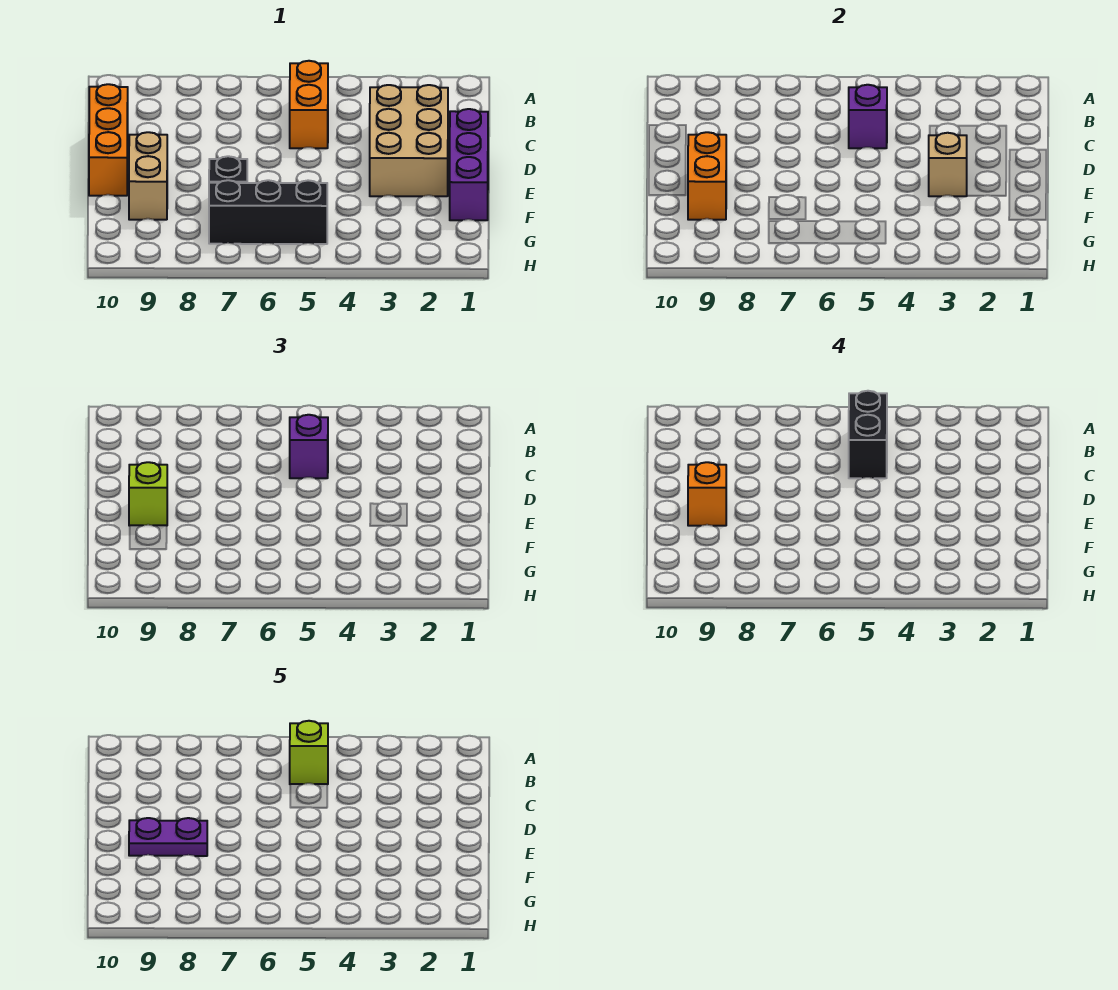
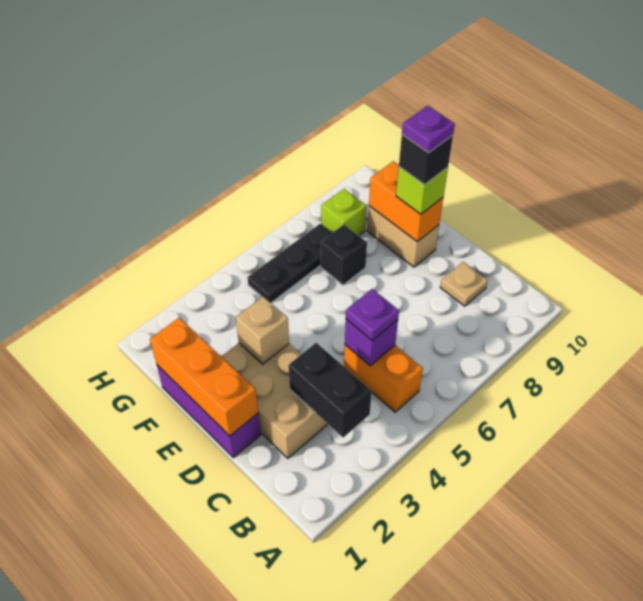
black brick B5:C5 level 4 -> black brick B3:C3 level 2
lime brick B5 level 5 -> lime brick G8 level 1
purple brick C5 level 3 -> purple plate C5 level 3
none -> tan plate C9 level 1
orange brick C10:E10 level 1 -> orange brick D1:F1 level 2
purple plate E8:E9 level 5 -> purple plate E9 level 5
orange brick E9 level 4 -> black brick E9 level 4
black brick G5:G7 level 1 -> black plate G5:G7 level 1

